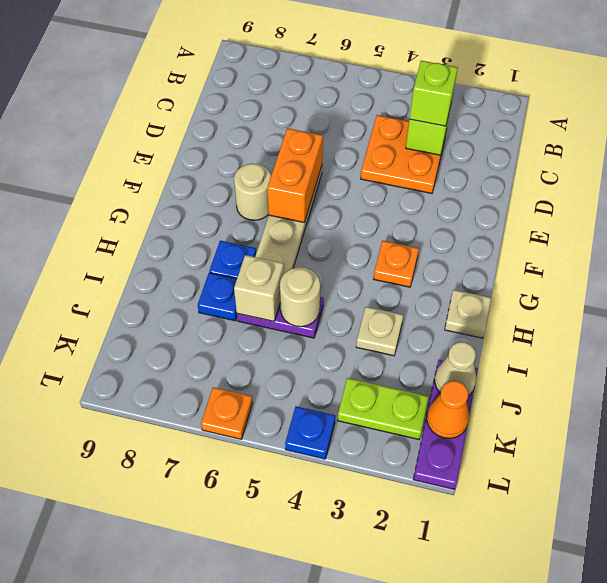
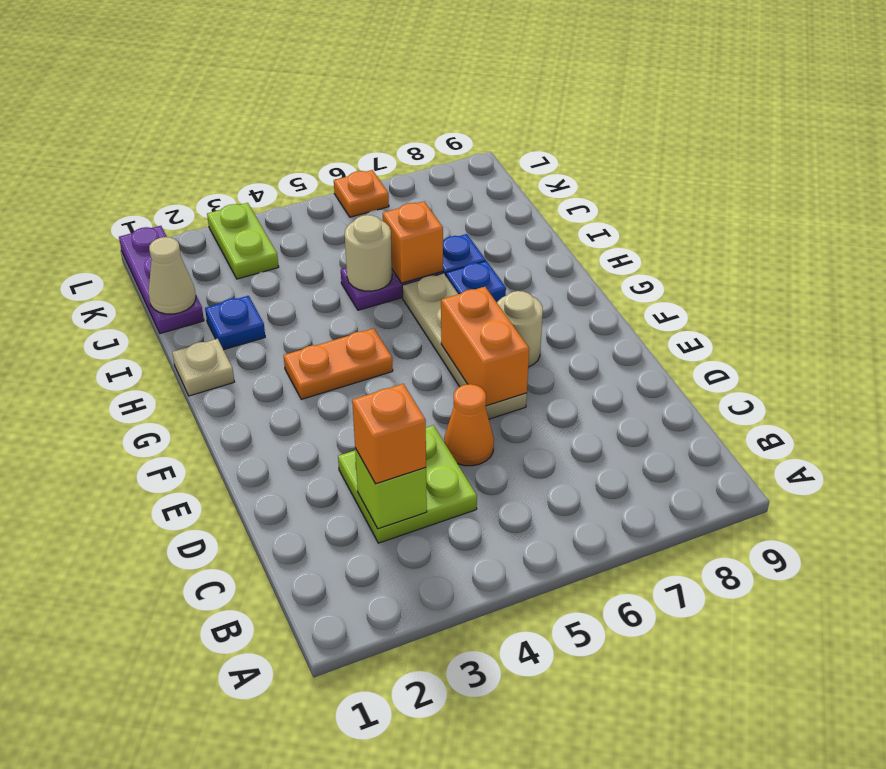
orange plate C3:D4 level 1 -> lime plate C3:D4 level 1
lime brick C3 level 3 -> orange brick C3 level 3
orange plate G3 level 1 -> orange plate G3:G4 level 1
tan plate I3 level 1 -> none
tan brick I6 level 2 -> orange brick I6 level 2
orange cone K1 level 2 -> orange cone D5 level 1
lime plate K2:K3 level 1 -> lime plate K3:L3 level 1
blue plate L4 level 1 -> blue plate I2 level 1

